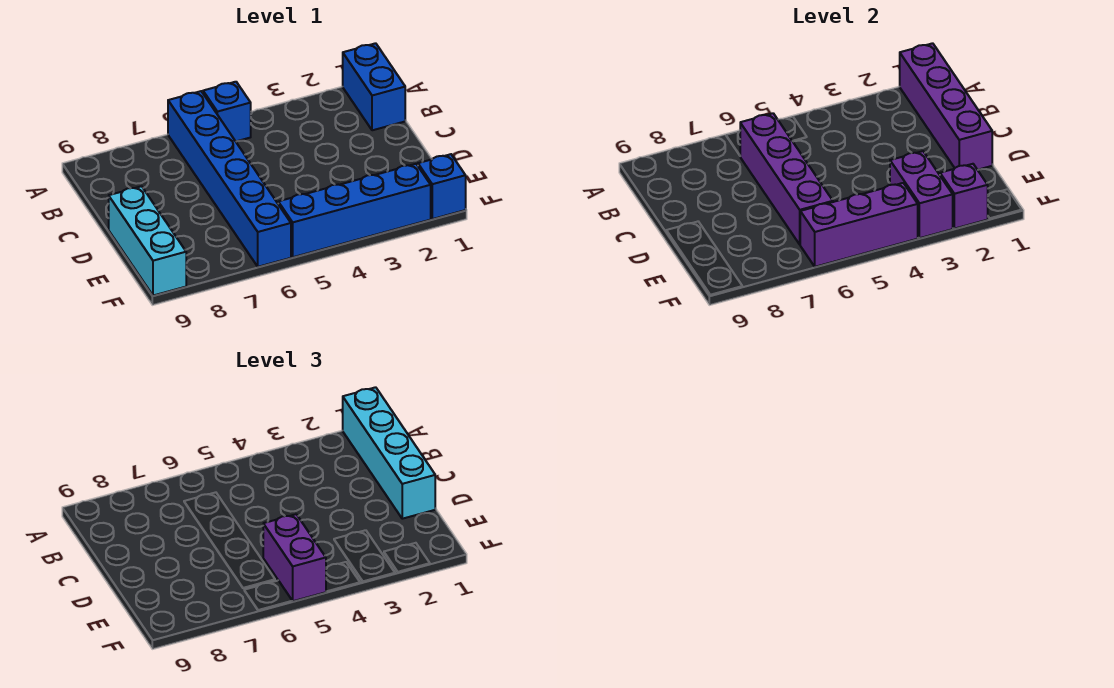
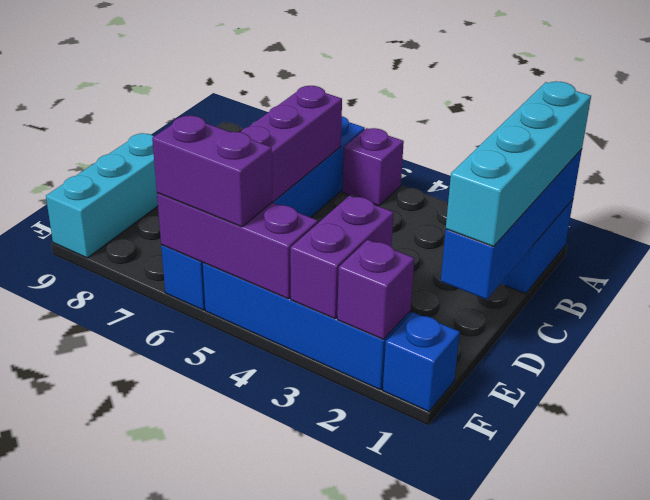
purple brick A1:D1 level 2 -> blue brick A1:D1 level 2
blue brick A5 level 1 -> purple brick A5 level 1
purple brick E5:F5 level 3 -> purple brick F5:F6 level 3

